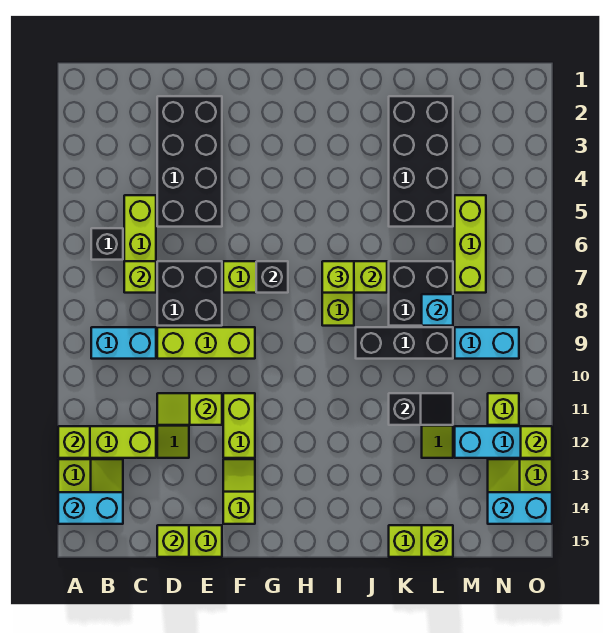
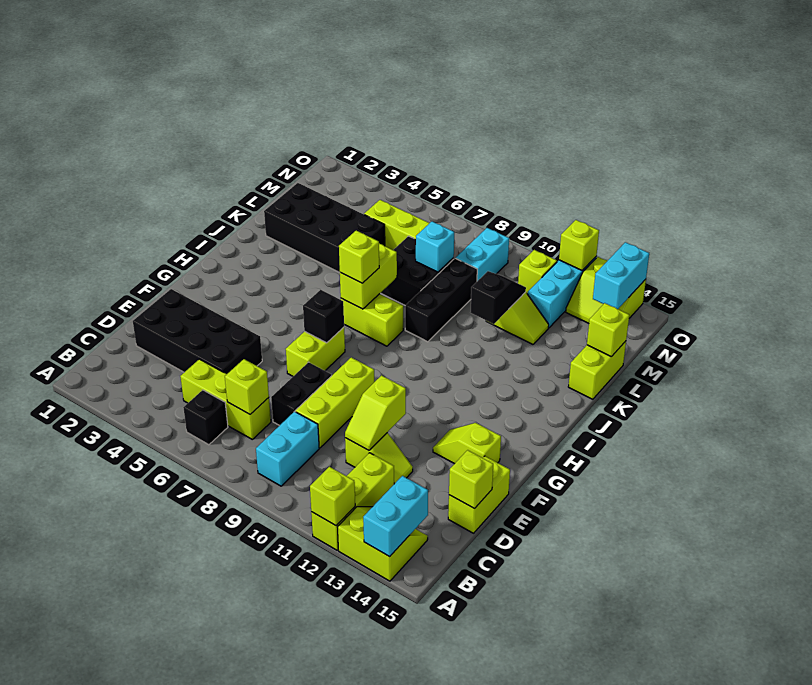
black brick D7:E8 level 1 -> black brick D8:E8 level 1
lime brick F11:F12 level 1 -> none

